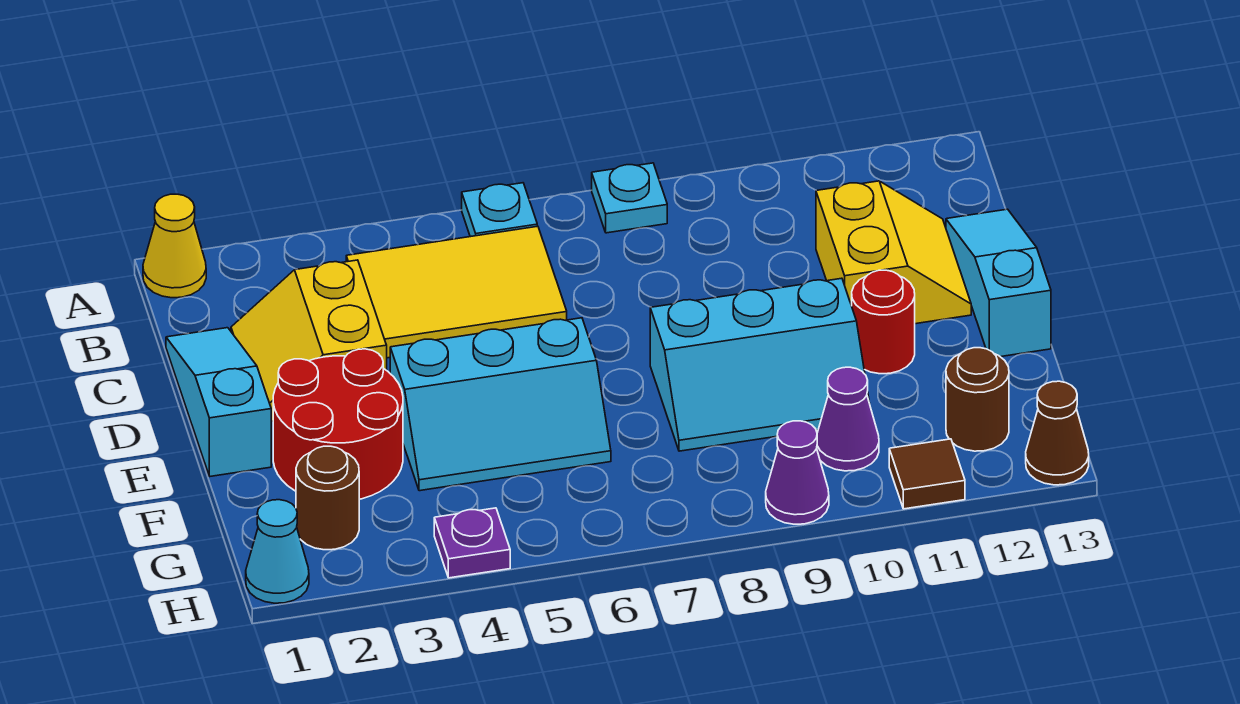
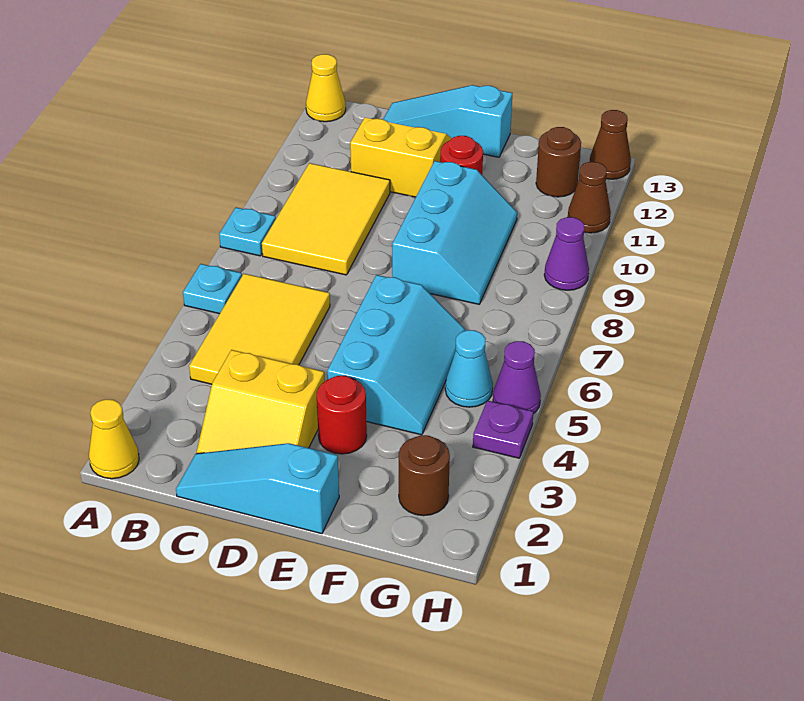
none -> yellow cone A13 level 1
none -> yellow tile B8:C10 level 1
red round brick E2:F3 level 1 -> red round brick E3 level 1
purple cone G10 level 1 -> purple cone H5 level 1
cyan cone H1 level 1 -> cyan cone G5 level 1
brown tile H11 level 1 -> brown cone H11 level 1

